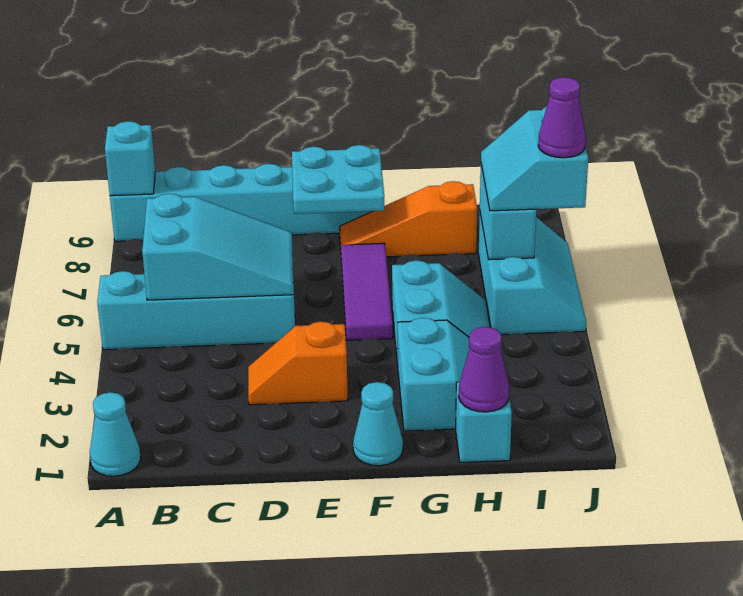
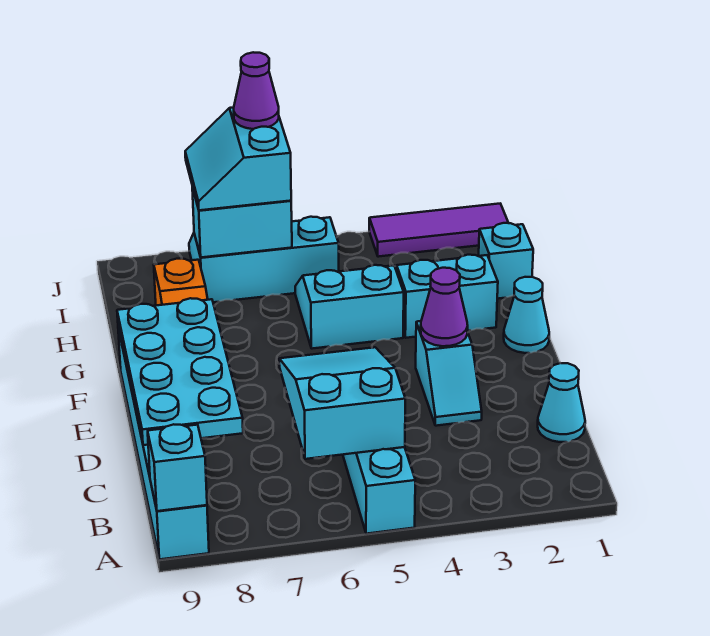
cyan cone A1 level 1 -> cyan cone C1 level 1
orange slope D3:E3 level 1 top E -> cyan slope D3:E3 level 1 top E
cyan plate E8:F9 level 2 -> cyan plate C8:F9 level 2
purple tile F5:F7 level 1 -> purple tile J1:J3 level 1
purple cone H1 level 2 -> purple cone E3 level 2
cyan slope I6:J7 level 3 top J -> cyan slope I6:J7 level 3 top 6

